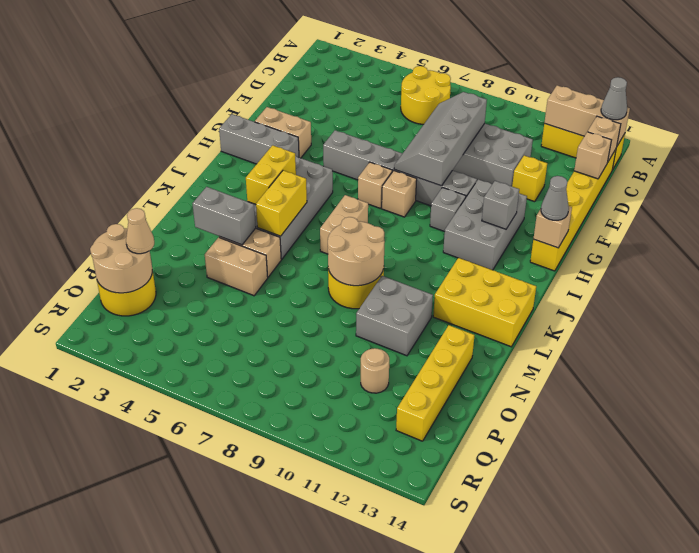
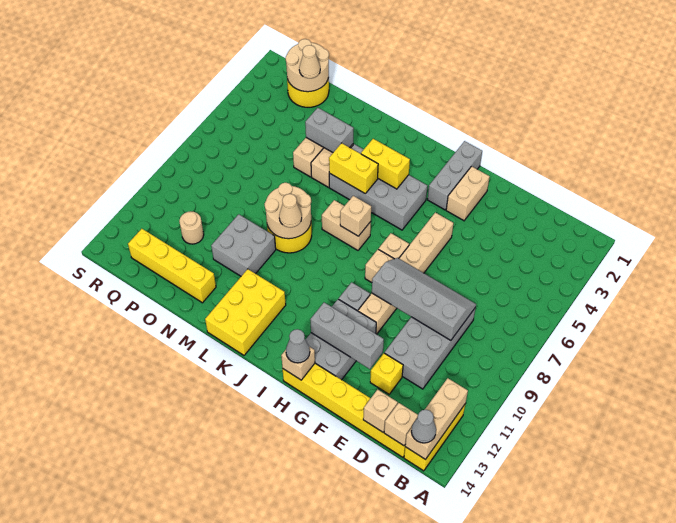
yellow round brick B6:C7 level 1 -> none
grey brick G5:G10 level 1 -> tan brick G5:G10 level 1
grey brick G11:I12 level 1 -> grey brick G11:H13 level 1
grey brick H12 level 2 -> grey brick F12:H12 level 2
none -> tan brick J7 level 2
none -> tan cone L9 level 3
grey brick M3:M4 level 2 -> grey brick M4:N4 level 2

